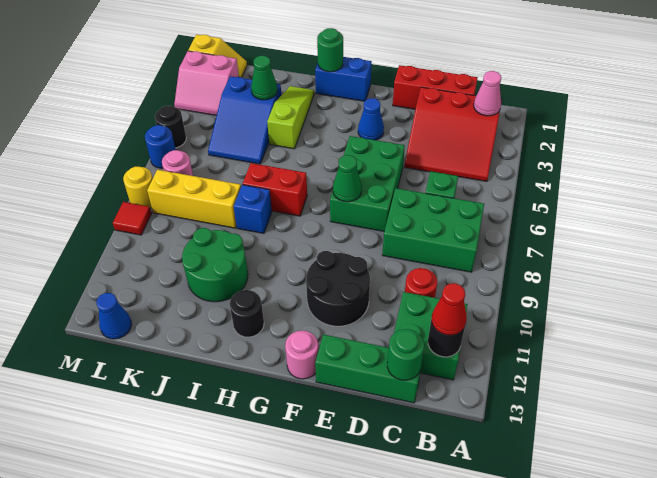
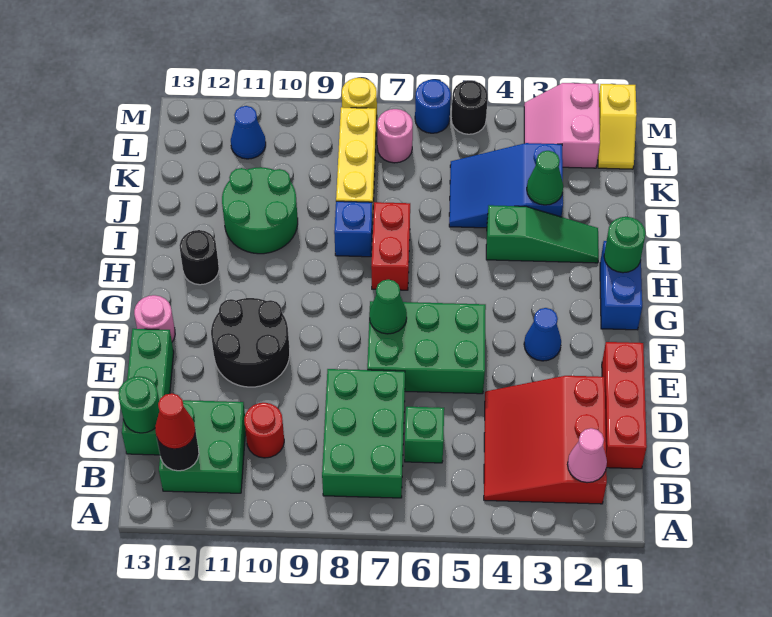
lime slope I2:I4 level 1 top 4 -> green slope I2:I4 level 1 top 4
blue cone L13 level 1 -> blue cone L11 level 1
red tile M9 level 1 -> none

